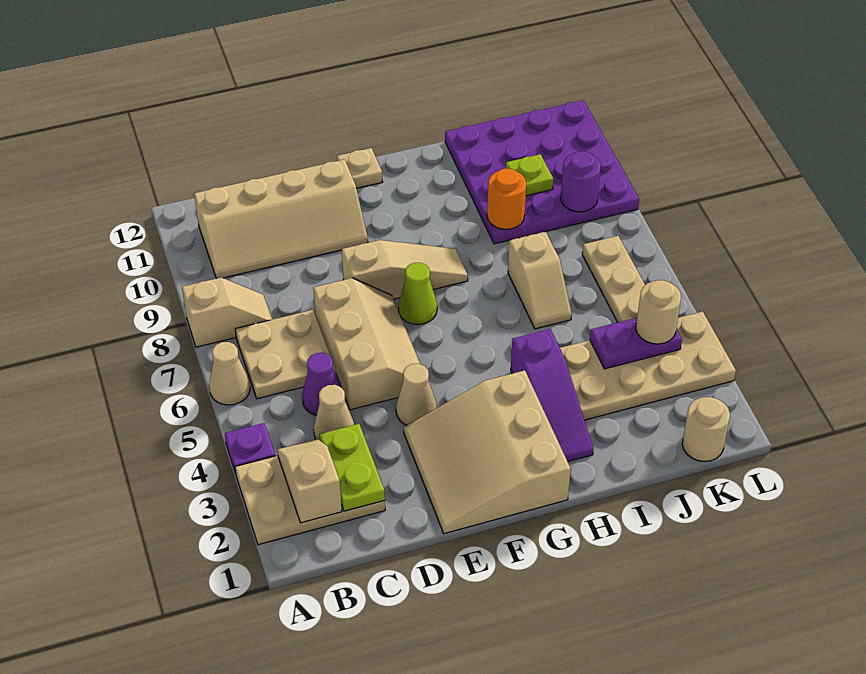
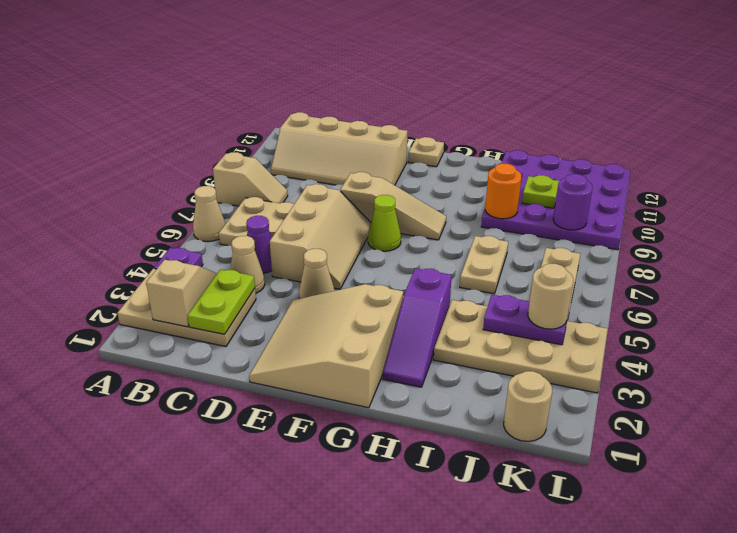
tan slope I6:I7 level 1 top 7 -> tan plate I6:I7 level 1

